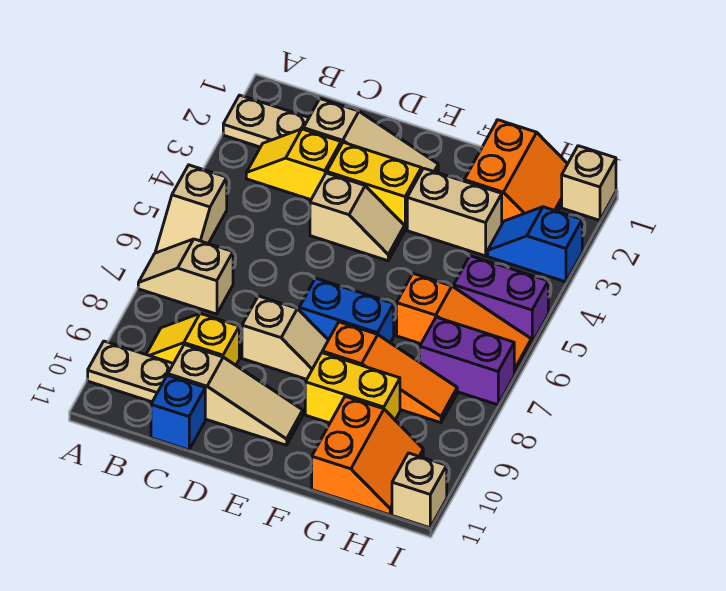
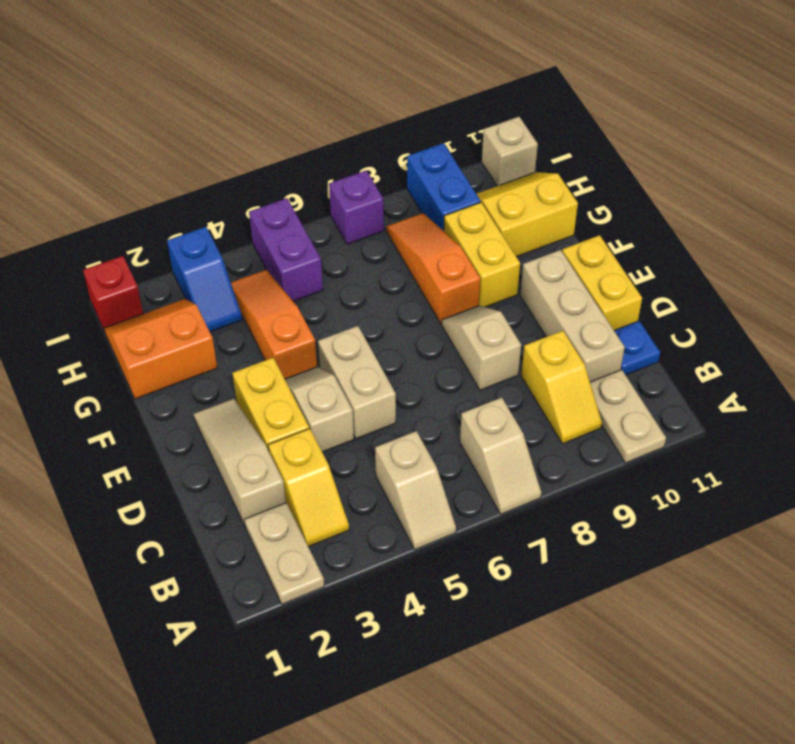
tan slope A5:A6 level 1 top 5 -> tan slope A5:B5 level 1 top B
tan slope C10:E10 level 1 top C -> tan brick C10:E10 level 1
blue brick C11 level 1 -> blue plate C11 level 1
none -> yellow brick D11:E11 level 1
blue brick E7:F7 level 1 -> blue brick H9:I9 level 1
tan brick F3:G3 level 1 -> tan brick D5:E5 level 1
orange slope G6:I6 level 1 top G -> orange slope F4:H4 level 1 top F
orange slope G10:H11 level 1 top G -> yellow slope G10:H11 level 1 top G
purple brick H7:I7 level 1 -> purple brick I7 level 1
tan brick I1 level 1 -> red brick I1 level 1

